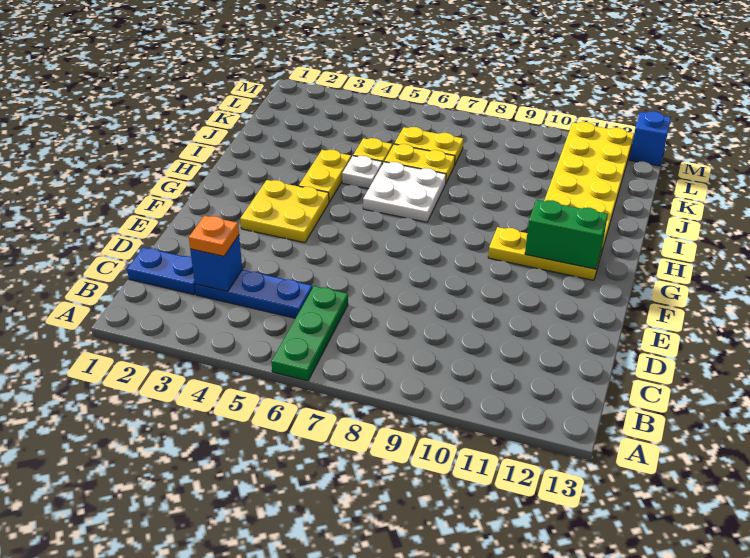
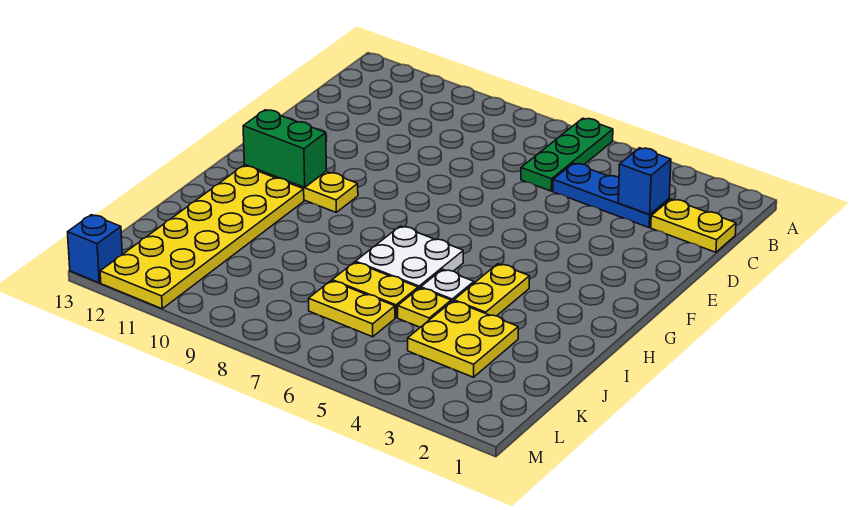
blue plate C1:C2 level 1 -> yellow plate C1:C2 level 1
orange plate C3 level 3 -> none
yellow plate F3:G4 level 1 -> yellow plate J3:K4 level 1

